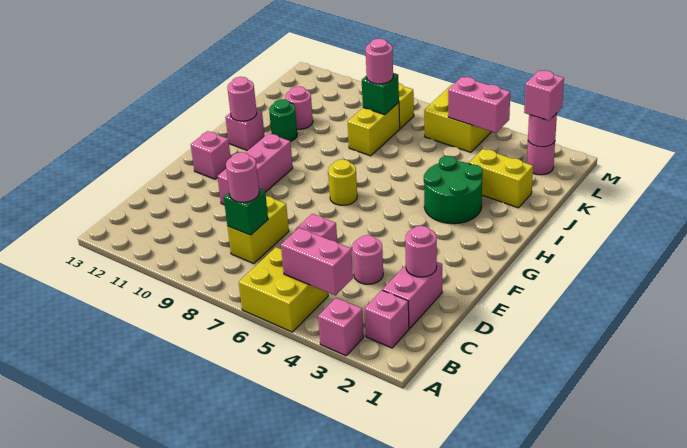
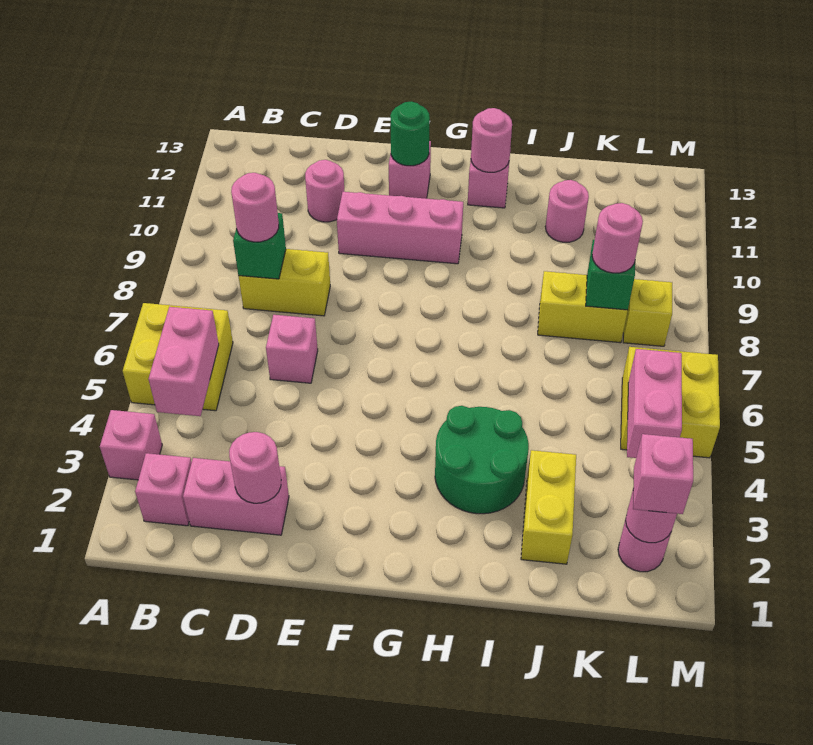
pink round brick D4 level 1 -> pink round brick D11 level 1
yellow round brick G7 level 1 -> none
green round brick I11 level 1 -> green round brick F12 level 2

